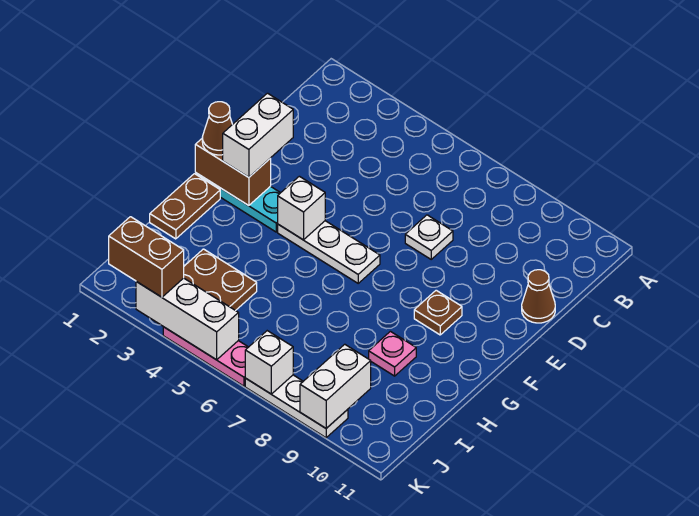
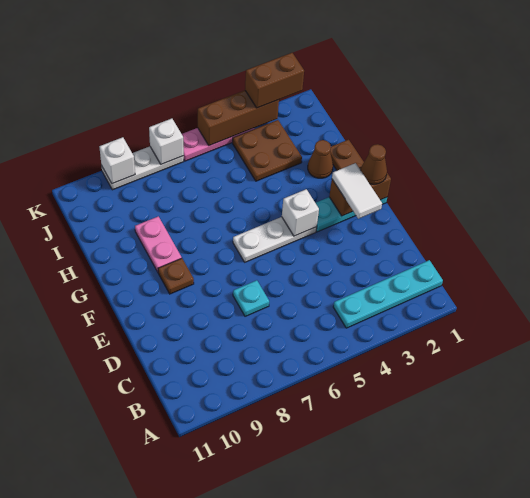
none -> cyan plate B1:B4 level 1
white plate D7 level 1 -> cyan plate D7 level 1
brown cone D11 level 1 -> brown cone H2 level 1
white brick E2:F2 level 3 -> white tile E2:F2 level 3
pink plate H9 level 1 -> pink plate G9:H9 level 1
white brick J9:K9 level 2 -> white brick K9 level 2
white brick K3:K5 level 2 -> brown brick K3:K5 level 2

